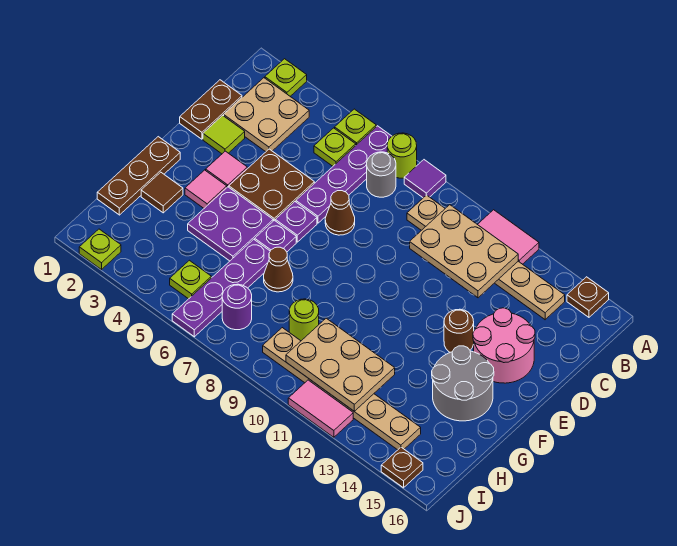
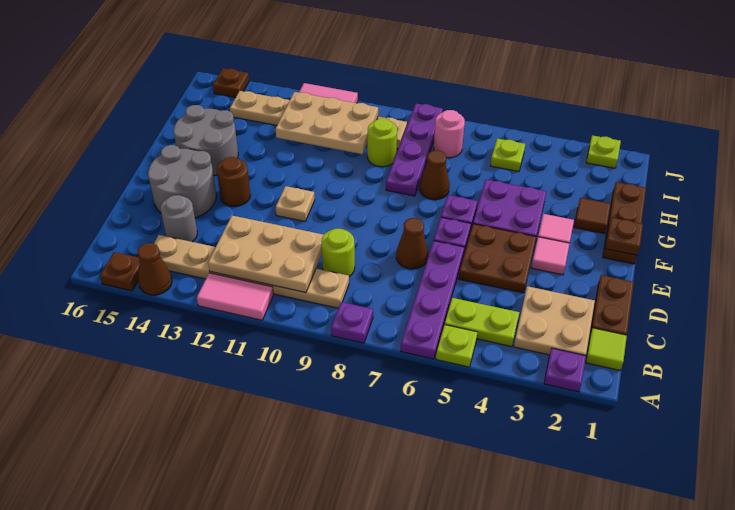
lime plate A2 level 1 -> purple plate A2 level 1
lime round brick A7 level 1 -> lime round brick C9 level 1
purple tile A8 level 1 -> purple plate A8 level 1
none -> brown cone A14 level 1
lime plate B5 level 1 -> lime plate B4:B5 level 1
grey round brick B7 level 1 -> grey round brick C14 level 1
lime tile D2 level 1 -> lime tile B1 level 1
pink round brick D14:E15 level 1 -> grey round brick D14:E15 level 1
none -> tan plate E11 level 1
none -> brown plate F1 level 2
purple plate G6:J6 level 1 -> purple plate G8:J8 level 1
purple round brick I7 level 1 -> pink round brick I7 level 1

